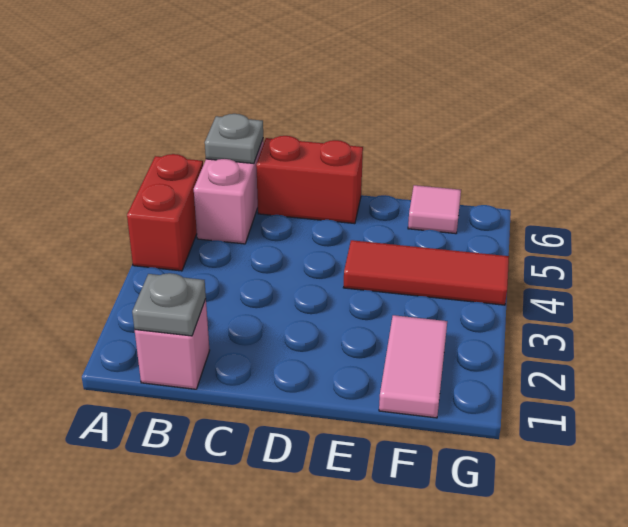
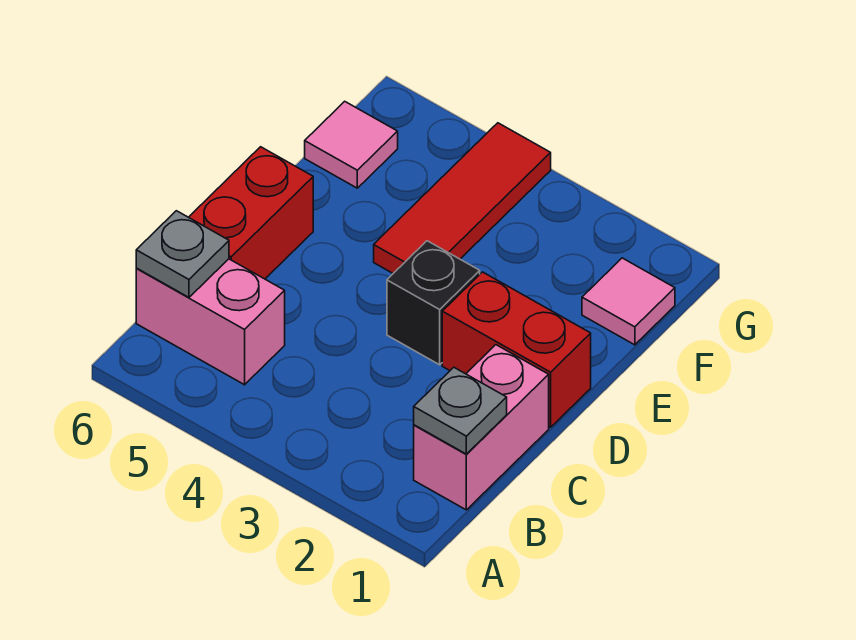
red brick A4:A5 level 1 -> red brick D1:D2 level 1
pink brick B1 level 1 -> pink brick B1:C1 level 1
none -> black brick D3 level 1
pink tile F1:F2 level 1 -> pink tile F1 level 1

